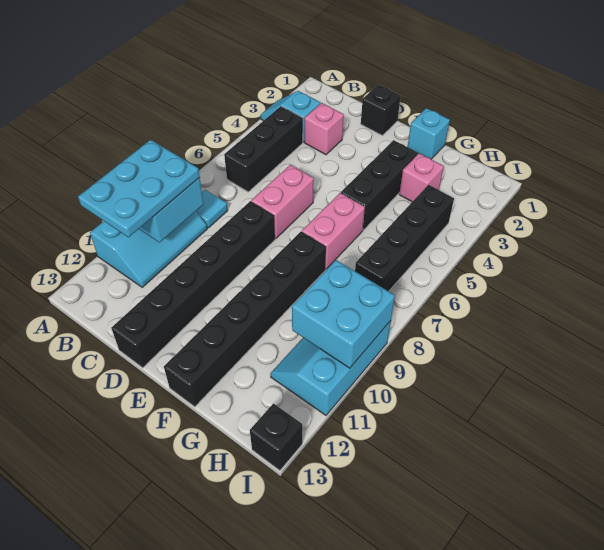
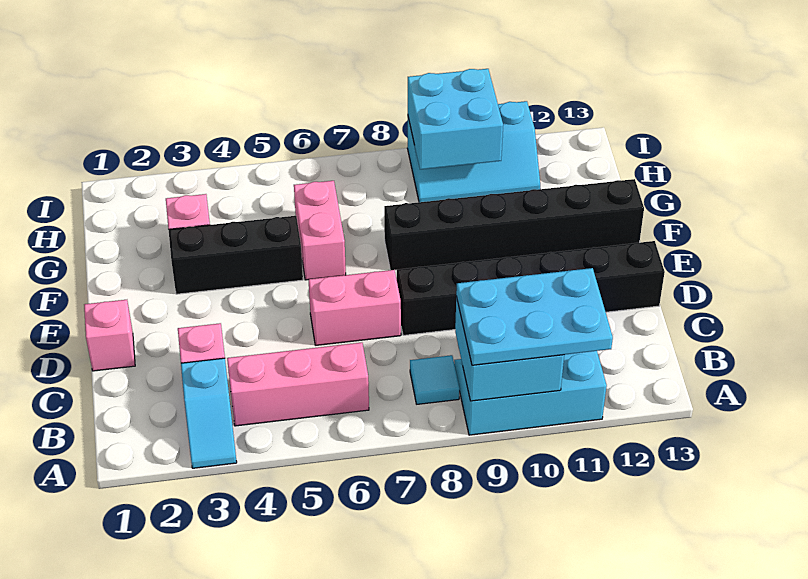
black brick B4:B6 level 1 -> pink brick B4:B6 level 1
black brick D1 level 1 -> pink brick D1 level 1
cyan brick F1 level 1 -> none
pink brick F6:F7 level 1 -> pink brick F6:G6 level 1
black brick H4:H7 level 1 -> none
black brick I13 level 1 -> none

